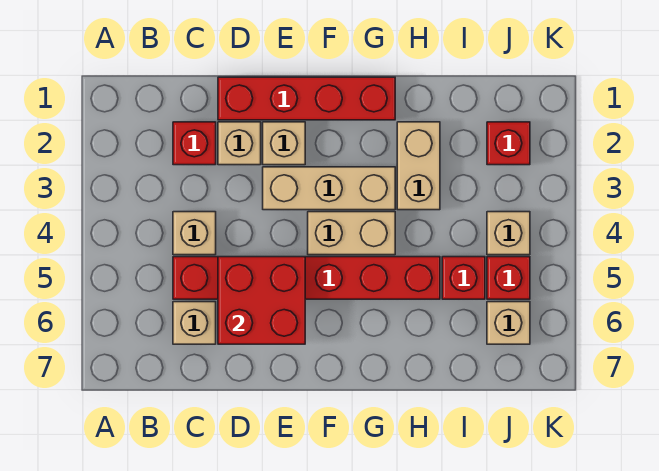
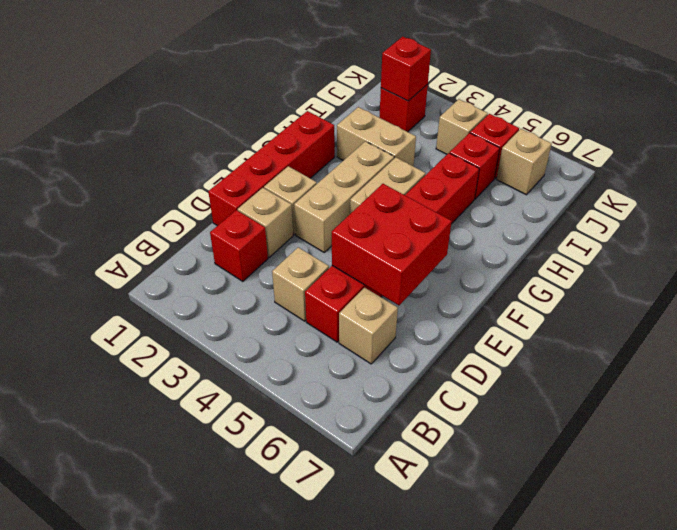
none -> red brick J2 level 2

